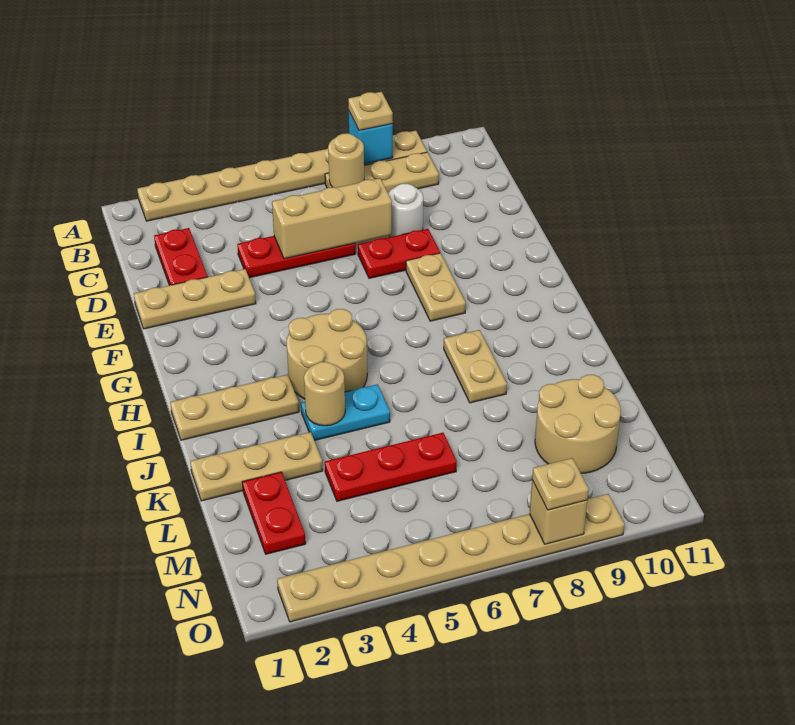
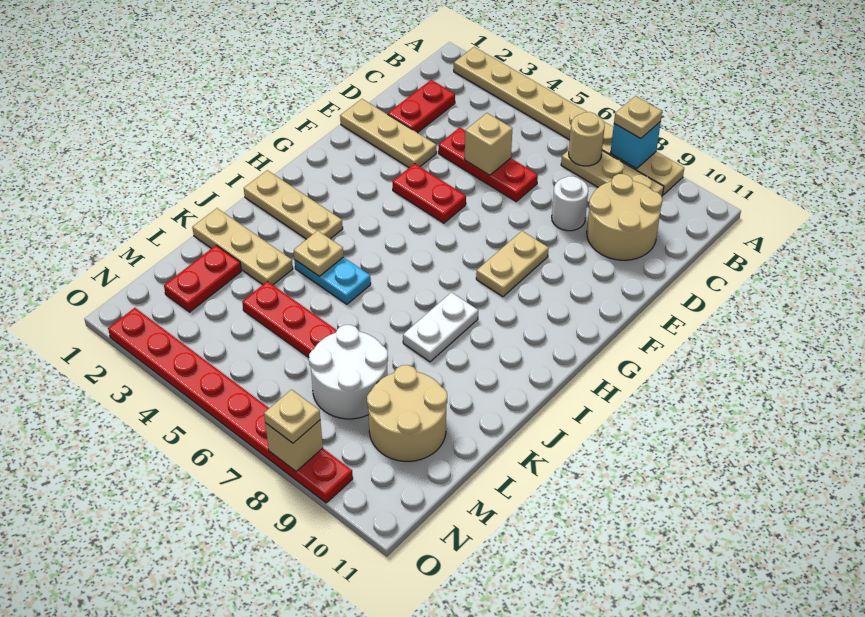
tan brick D5:D7 level 2 -> tan brick D5 level 2
red plate E7:E8 level 1 -> red plate F4:F5 level 1
tan round brick H4:I5 level 1 -> tan round brick C9:D10 level 1
tan plate I8:J8 level 1 -> white plate I8:J8 level 1
tan round brick J4 level 2 -> tan plate J4 level 2
none -> white round brick L7:M8 level 1
tan plate O2:O9 level 1 -> red plate O2:O9 level 1

